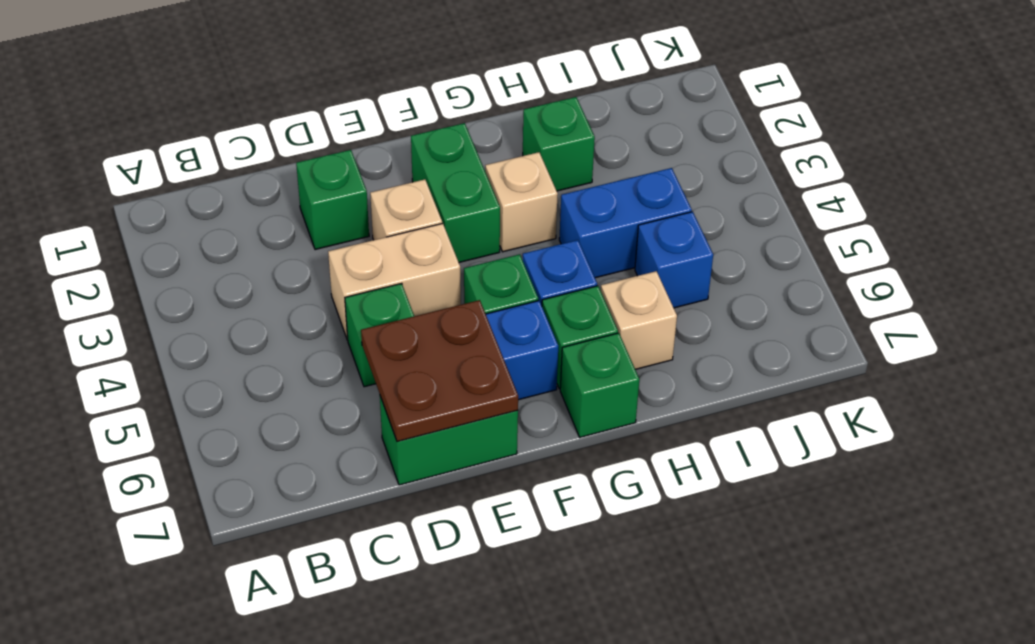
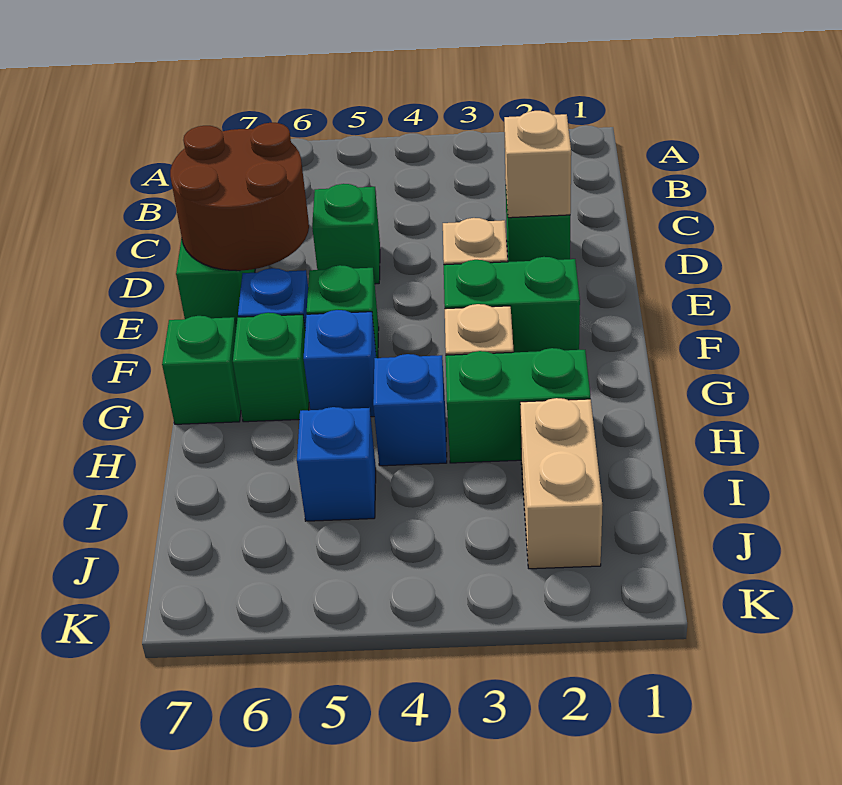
tan brick D4:E4 level 1 -> tan brick I2:J2 level 1
brown plate D6:E7 level 2 -> brown round brick D6:E7 level 2
green brick H2 level 1 -> green brick H2:H3 level 1
blue brick H4:I4 level 1 -> blue brick H4 level 1
tan brick H6 level 1 -> tan brick D2 level 2

